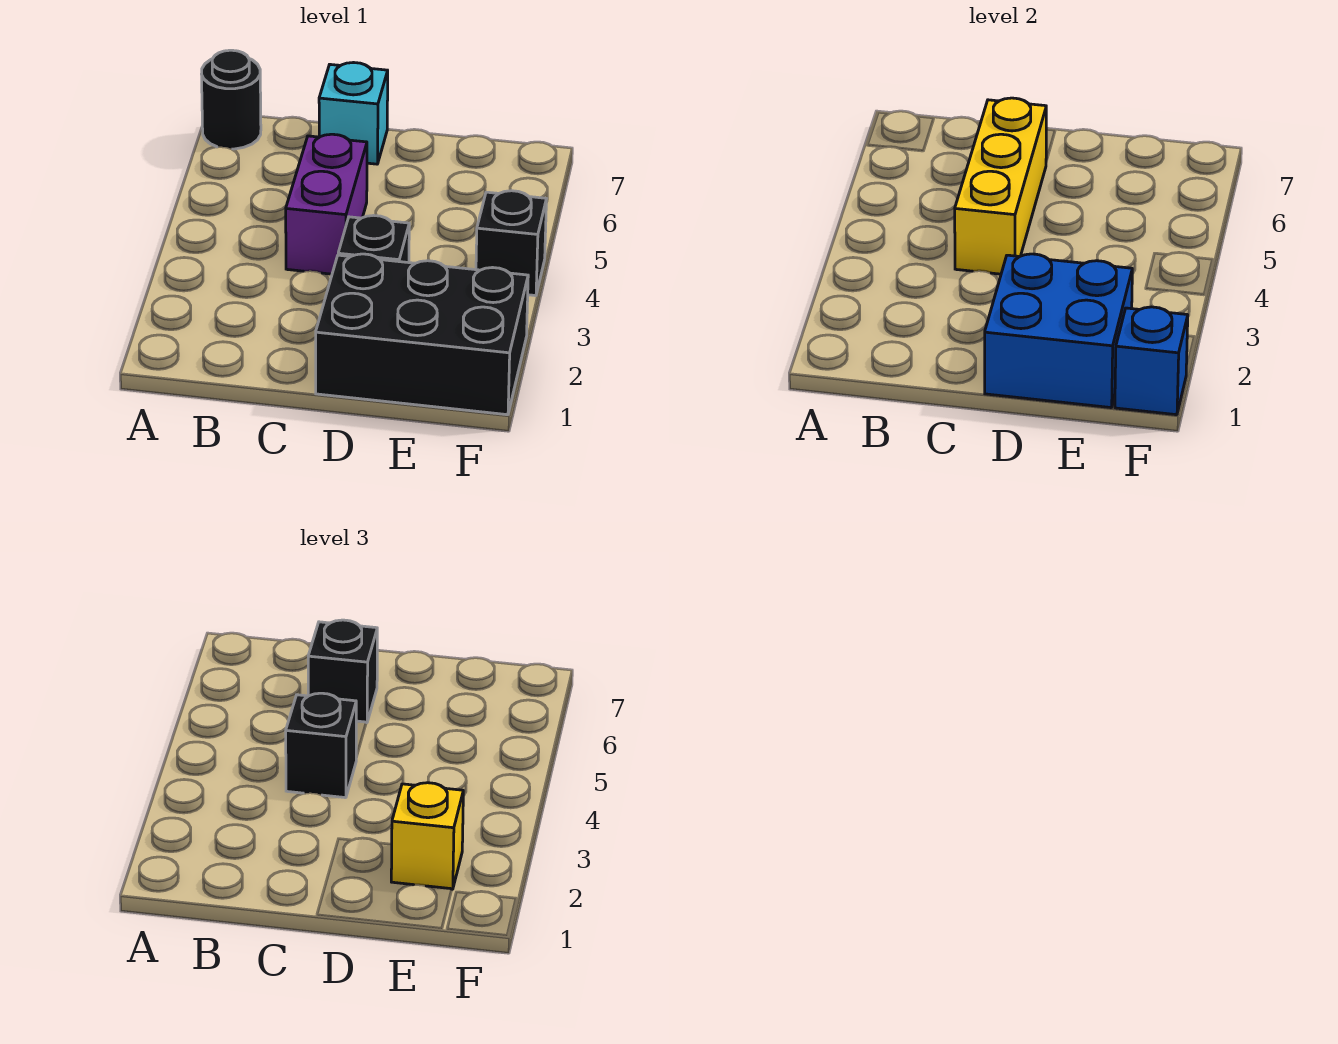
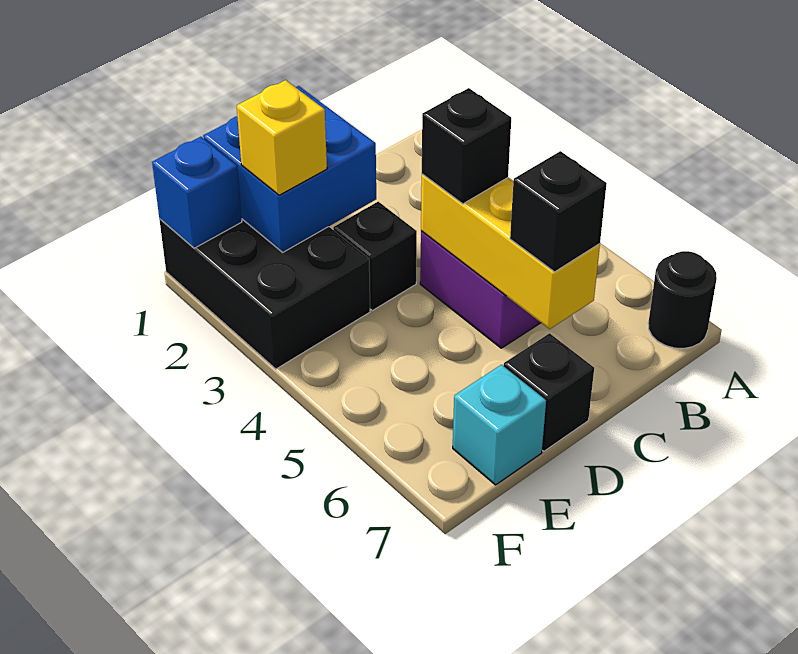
cyan brick C7 level 1 -> cyan brick E7 level 1
black brick D1:F2 level 1 -> black brick E1:F3 level 1
black brick F4 level 1 -> black brick D7 level 1

